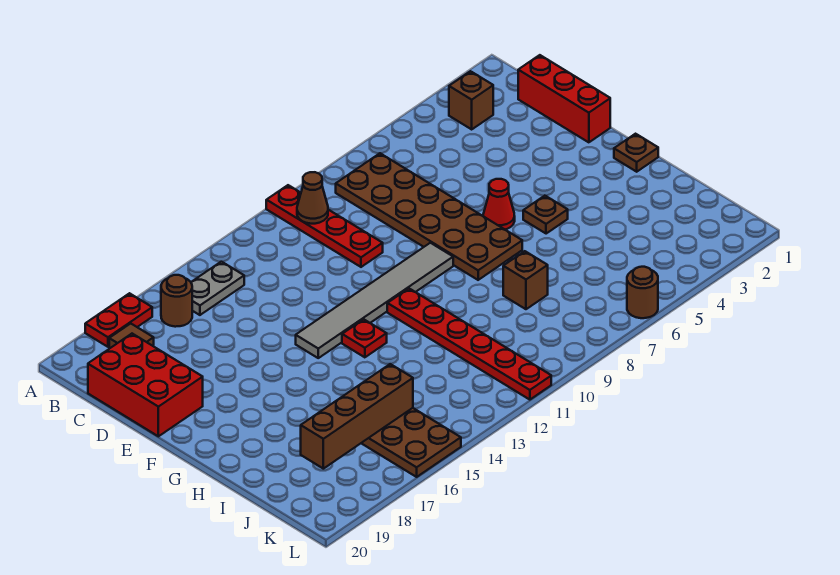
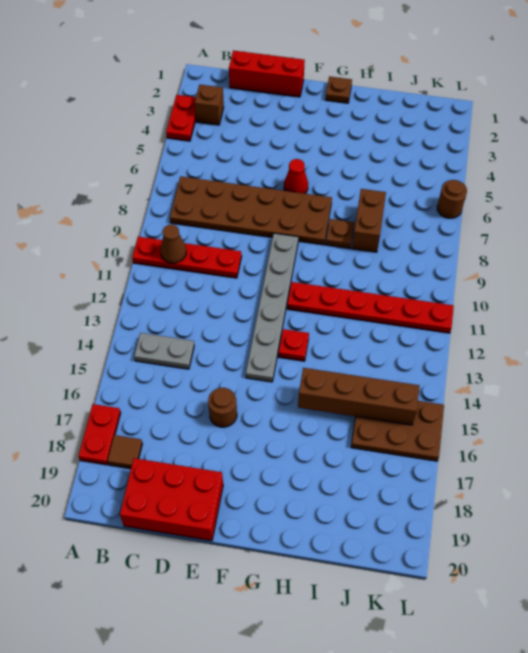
none -> red plate A3:A4 level 1
grey plate B14:B15 level 1 -> grey plate B14:C14 level 1
brown round brick B16 level 1 -> brown round brick E16 level 1
grey tile F9:F14 level 1 -> grey plate F9:F14 level 1
brown plate G5 level 1 -> brown plate H8 level 1
brown brick I8 level 1 -> brown brick I7:I8 level 1
brown brick J15:J18 level 2 -> brown brick H15:K15 level 2

